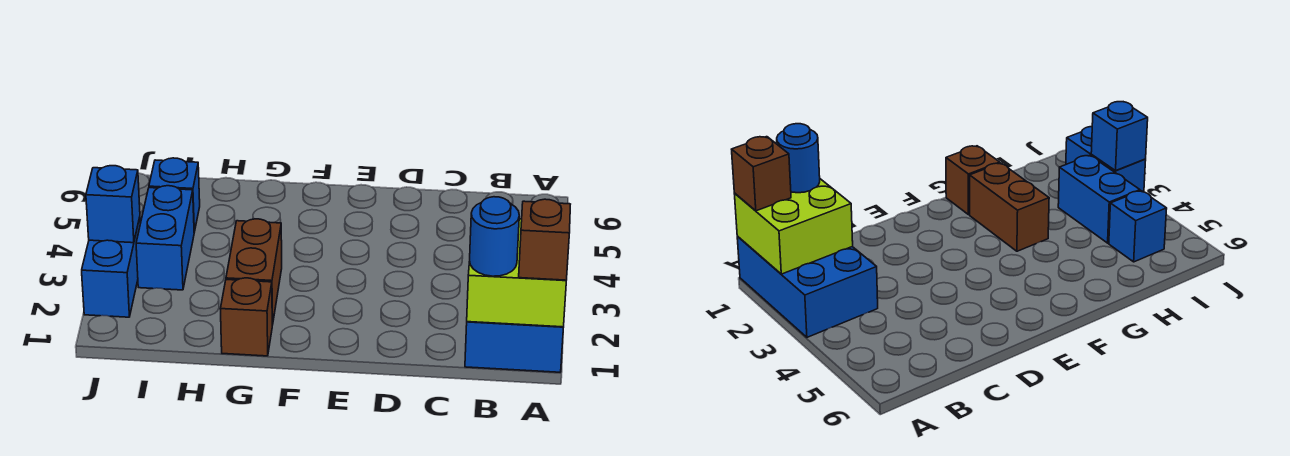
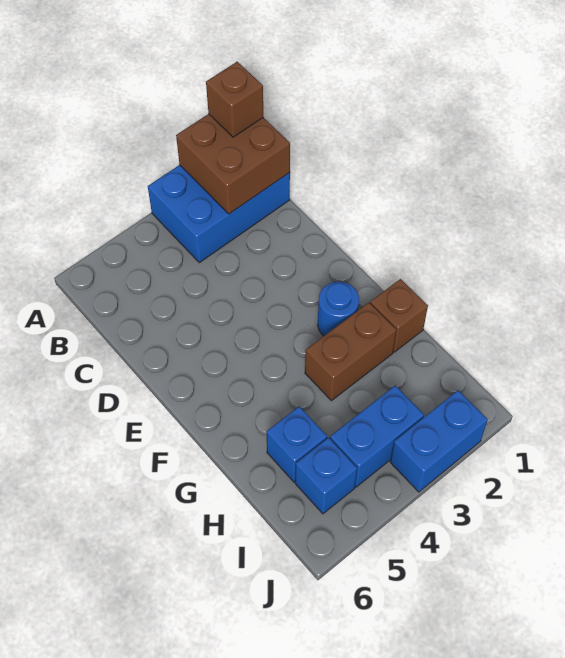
lime brick A1:B2 level 2 -> brown brick A1:B2 level 2
blue round brick B1 level 3 -> blue round brick F2 level 1
blue brick J3 level 2 -> blue brick H5 level 1

